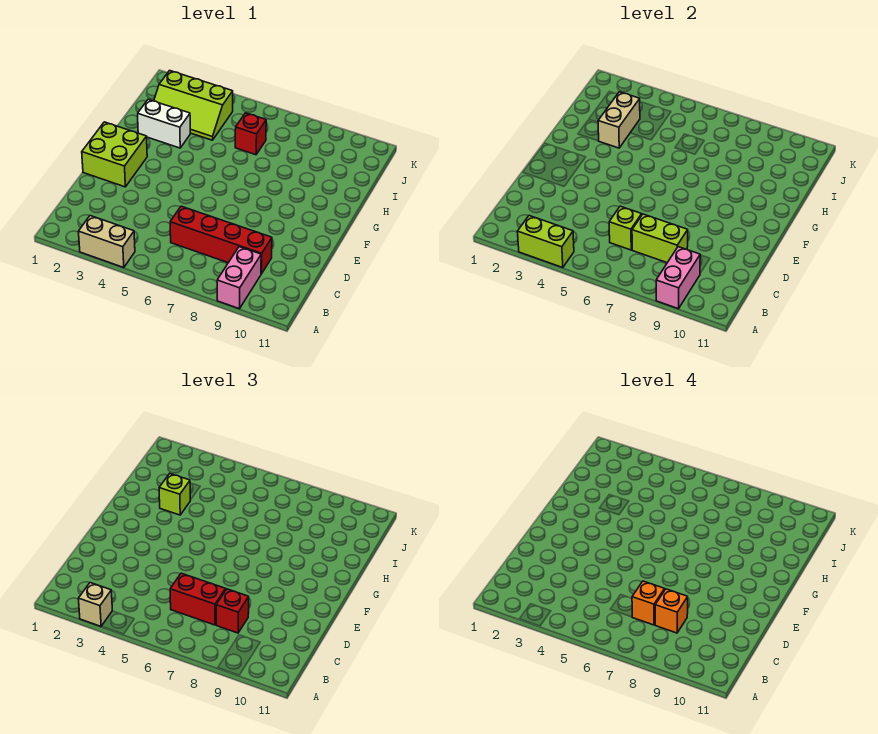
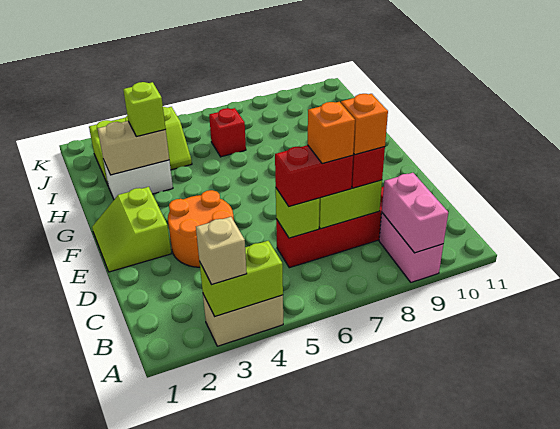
none -> orange round brick D3:E4 level 1
lime brick E1:F2 level 1 -> lime slope E1:F2 level 1 top 2
tan brick H3:I3 level 2 -> tan brick H2:H3 level 2

